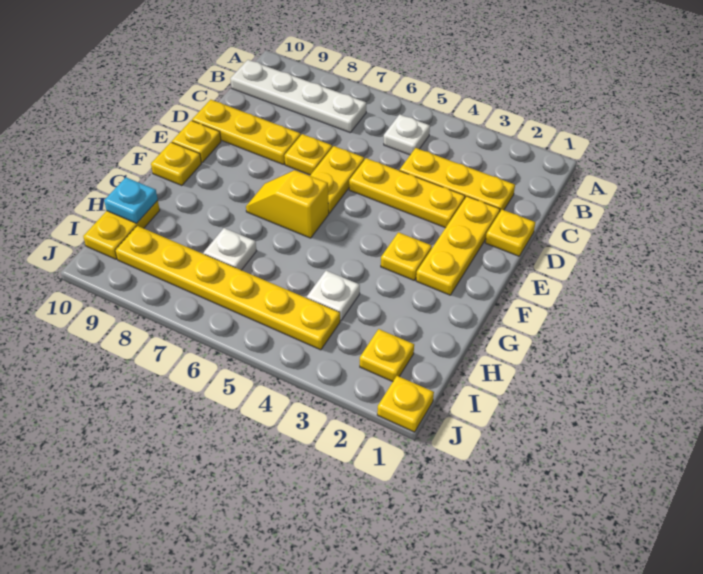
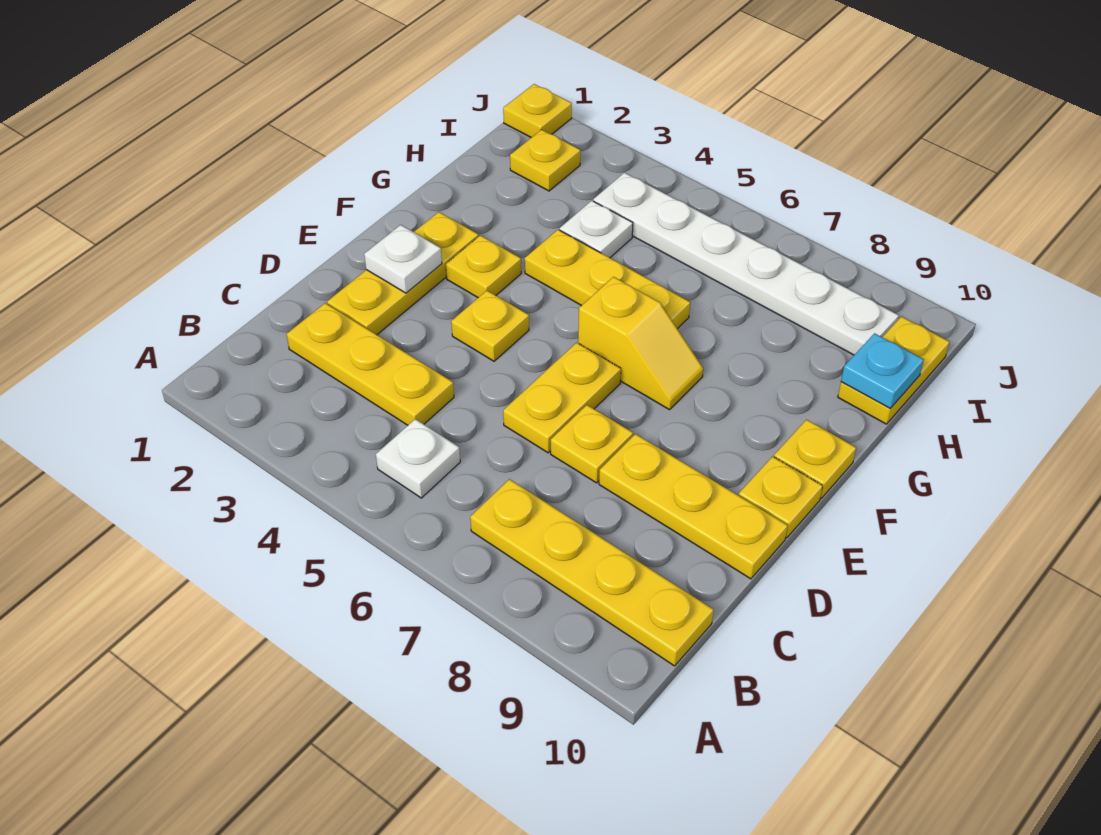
white plate B7:B10 level 1 -> yellow plate B7:B10 level 1
yellow plate D1 level 1 -> yellow plate E4 level 1
yellow plate D3:D5 level 1 -> yellow plate G4:G6 level 1
white plate H7 level 1 -> white plate E2 level 2
yellow plate I4:I9 level 1 -> white plate I4:I9 level 1

